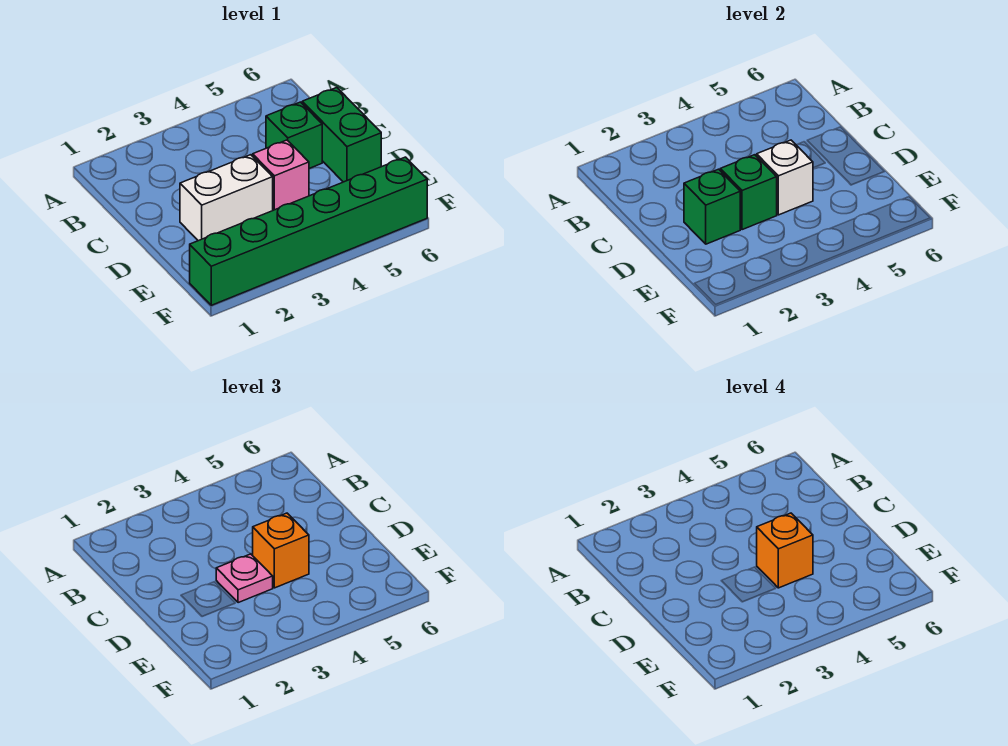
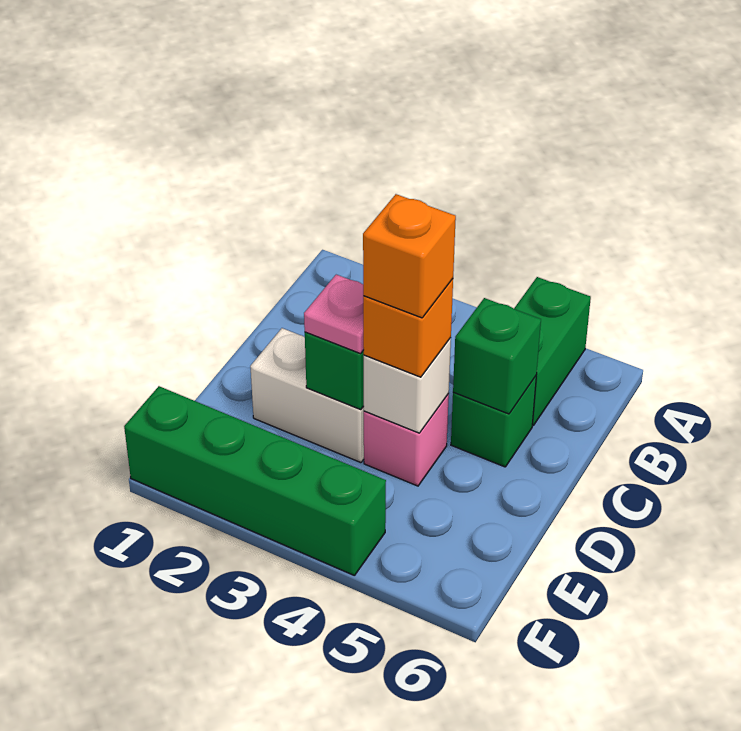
green brick C6:D6 level 1 -> green brick A5:B5 level 1
green brick D2 level 2 -> green brick C5 level 2
green brick F1:F6 level 1 -> green brick F1:F4 level 1

